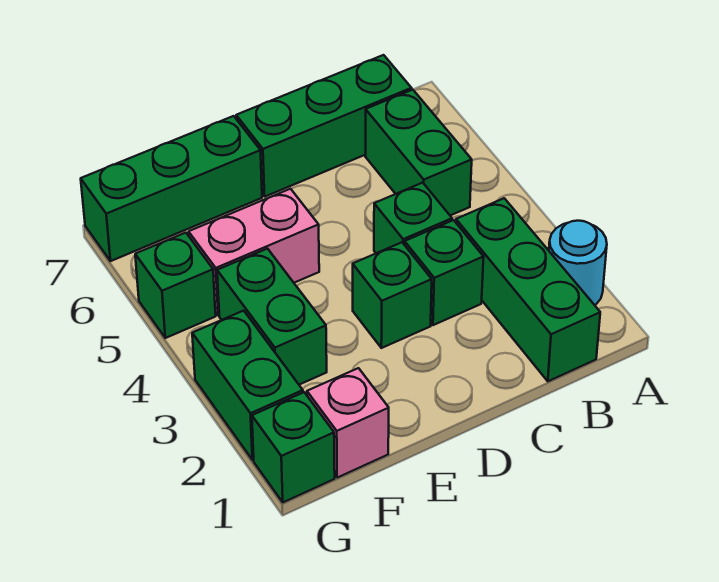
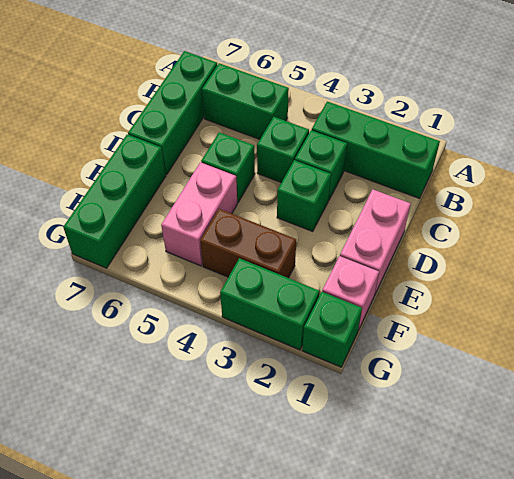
cyan round brick A2 level 1 -> none
none -> pink brick D1:E1 level 1
green brick F3:F4 level 1 -> brown brick F3:F4 level 1
green brick G5 level 1 -> green brick D5 level 1

